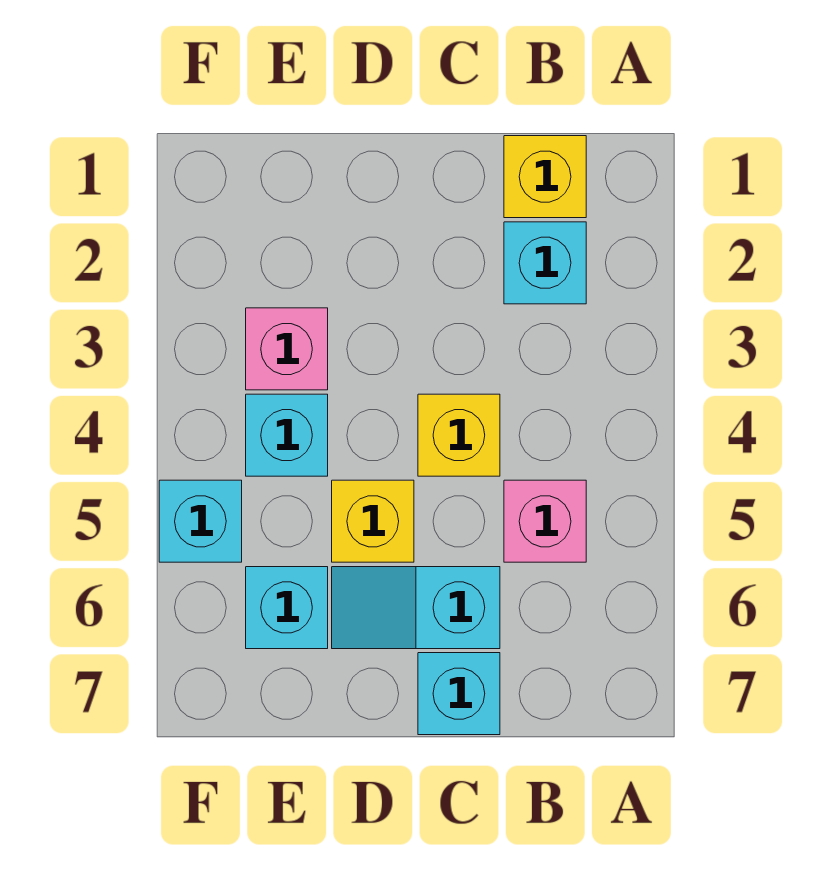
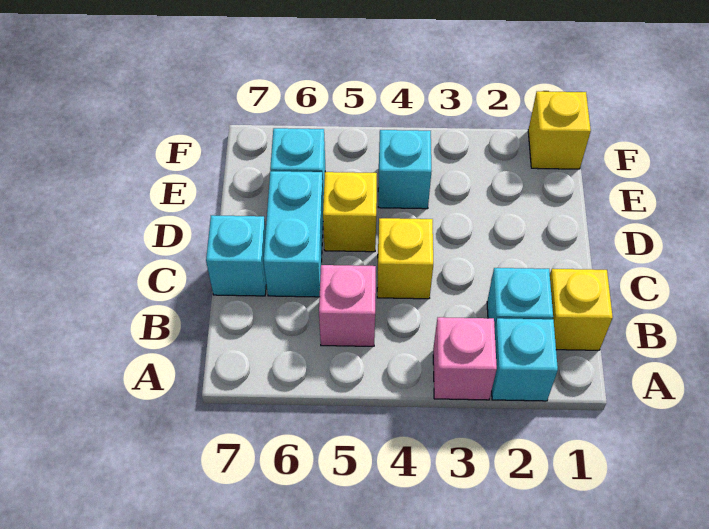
cyan slope C6:D6 level 1 top C -> cyan brick C6:D6 level 1
pink brick E3 level 1 -> pink brick A3 level 1
none -> yellow brick F1 level 1
cyan brick F5 level 1 -> cyan brick A2 level 1

